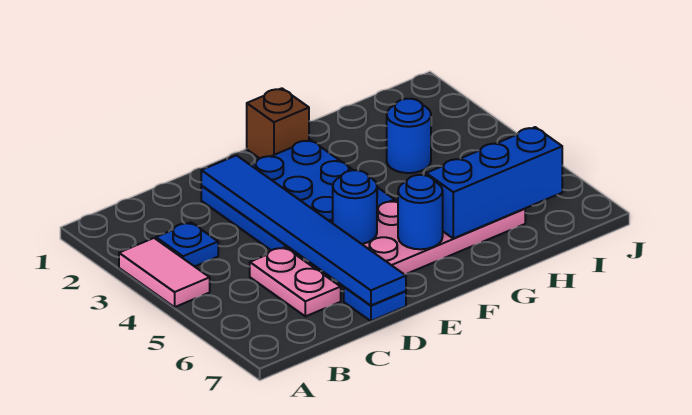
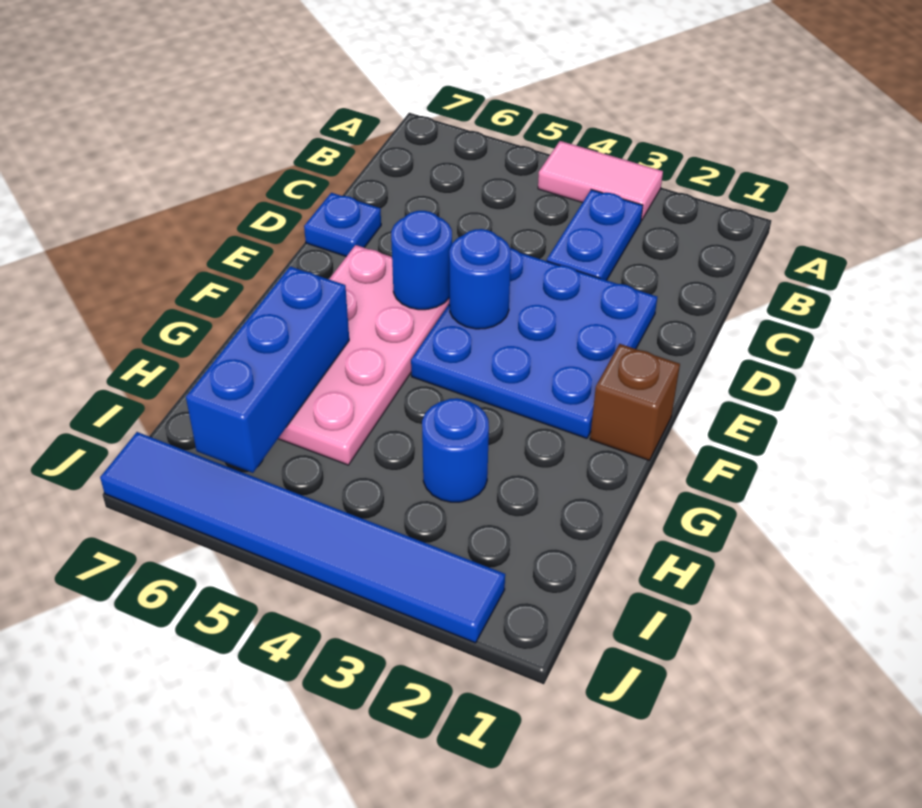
blue plate B3 level 1 -> blue plate B3:C3 level 1
pink plate C5:C6 level 1 -> none
blue tile D2:D7 level 2 -> blue tile J2:J7 level 1
blue round brick F6 level 2 -> blue round brick E4 level 2

